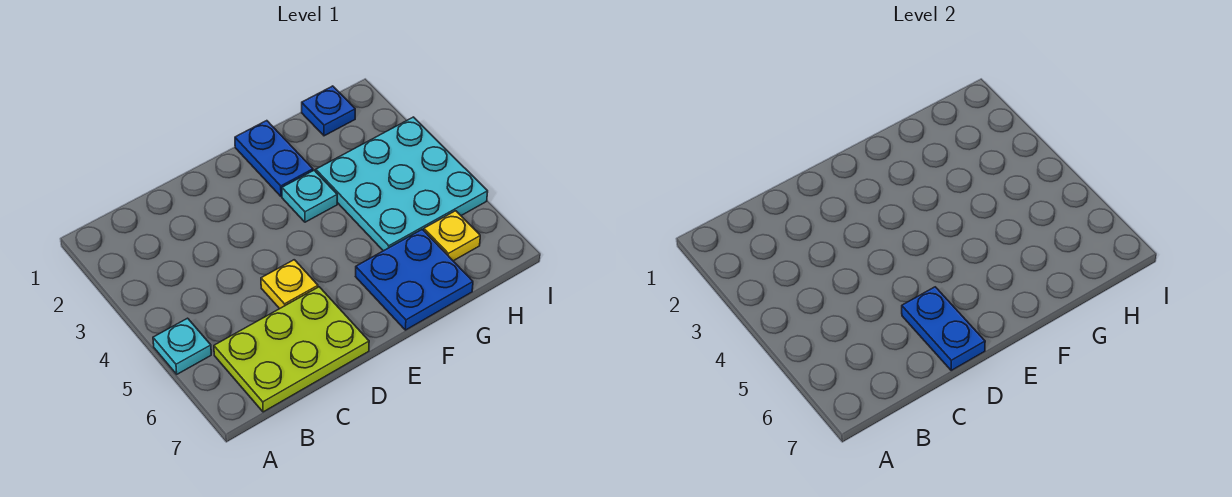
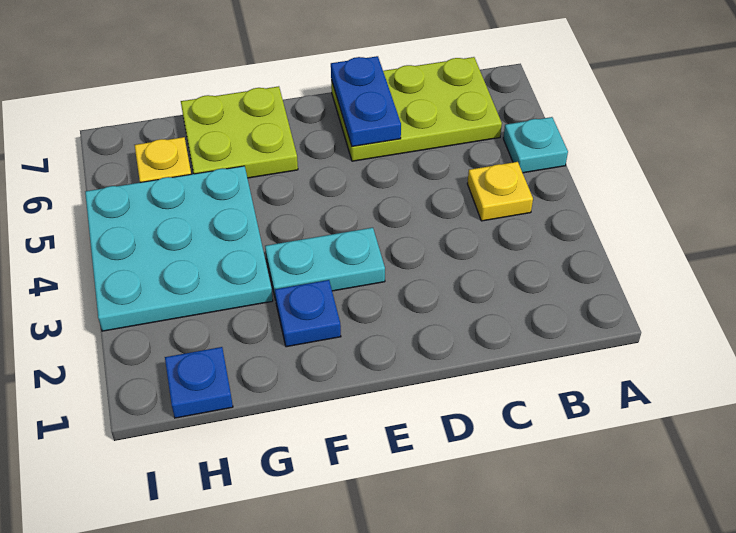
yellow plate D5 level 1 -> yellow plate B4 level 1
blue plate F1:F2 level 1 -> blue plate F2 level 1
cyan plate F3 level 1 -> cyan plate E3:F3 level 1
blue plate F6:G7 level 1 -> lime plate F6:G7 level 1

